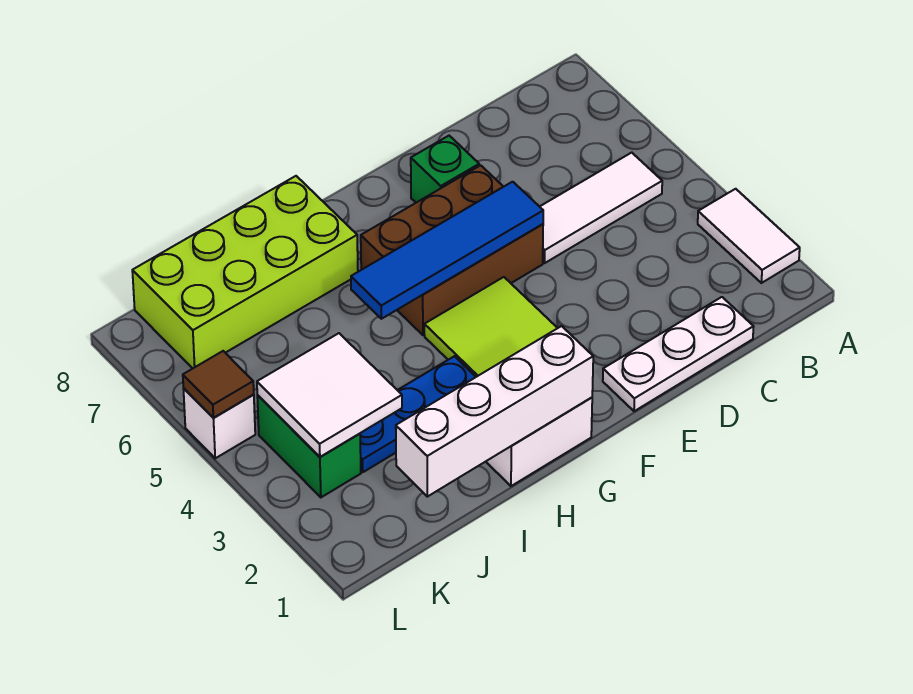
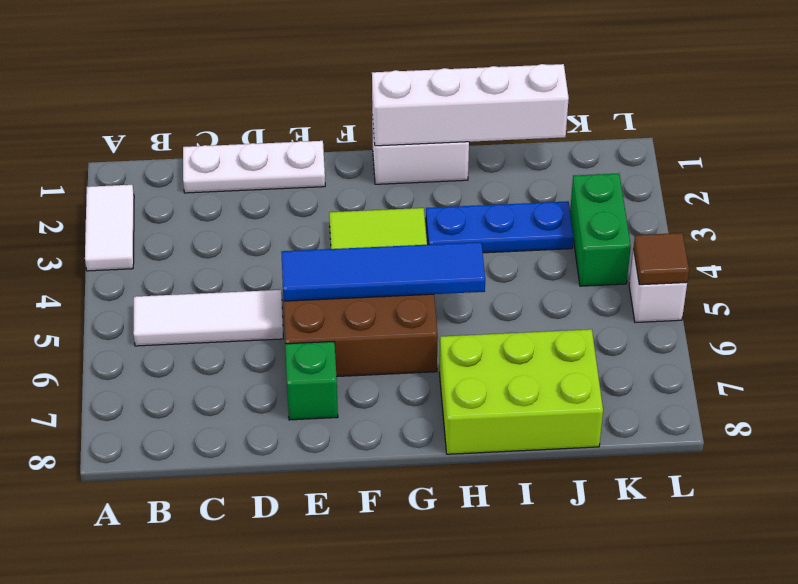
lime brick H7:K8 level 1 -> lime brick H7:J8 level 1
white tile J3:K4 level 2 -> none

